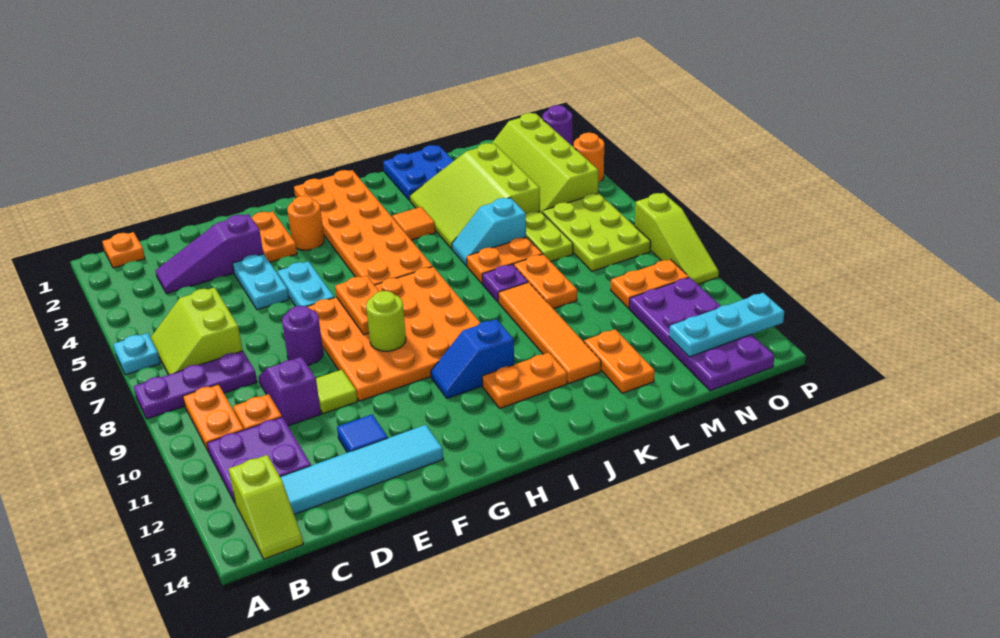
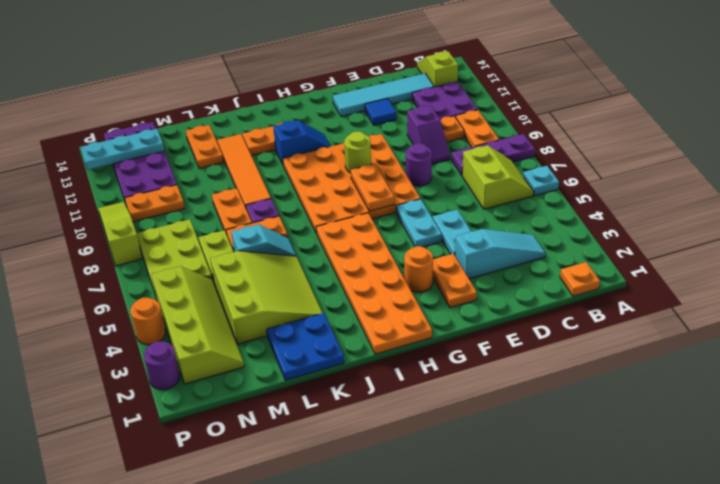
purple slope C3:E3 level 1 top E -> cyan slope C3:E3 level 1 top E
lime tile E10 level 1 -> none
orange tile J4 level 1 -> none

